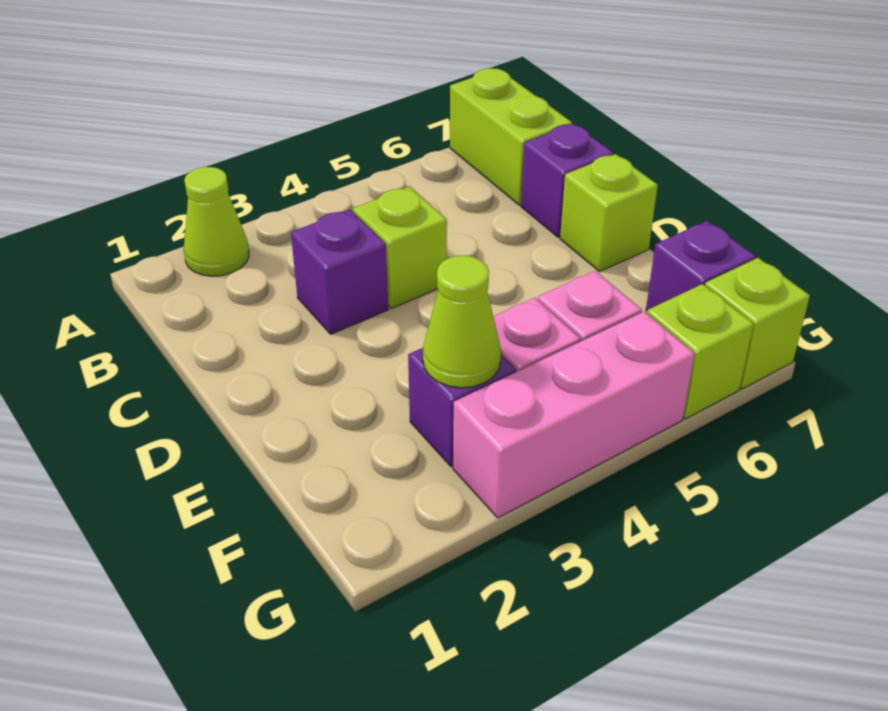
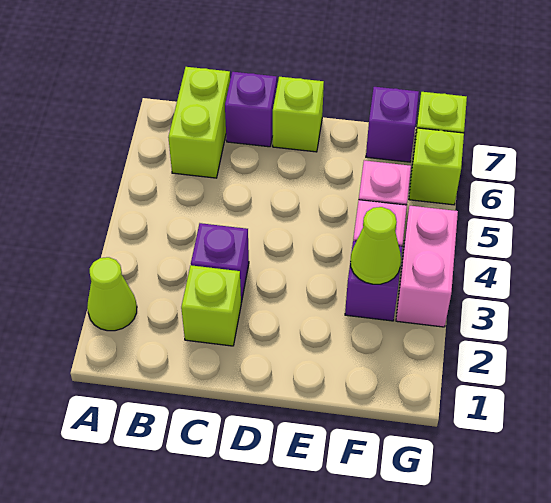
lime brick A7:B7 level 1 -> lime brick B6:B7 level 1
lime brick C4 level 1 -> lime brick C2 level 1
pink brick G3:G5 level 1 -> pink brick G3:G4 level 1

